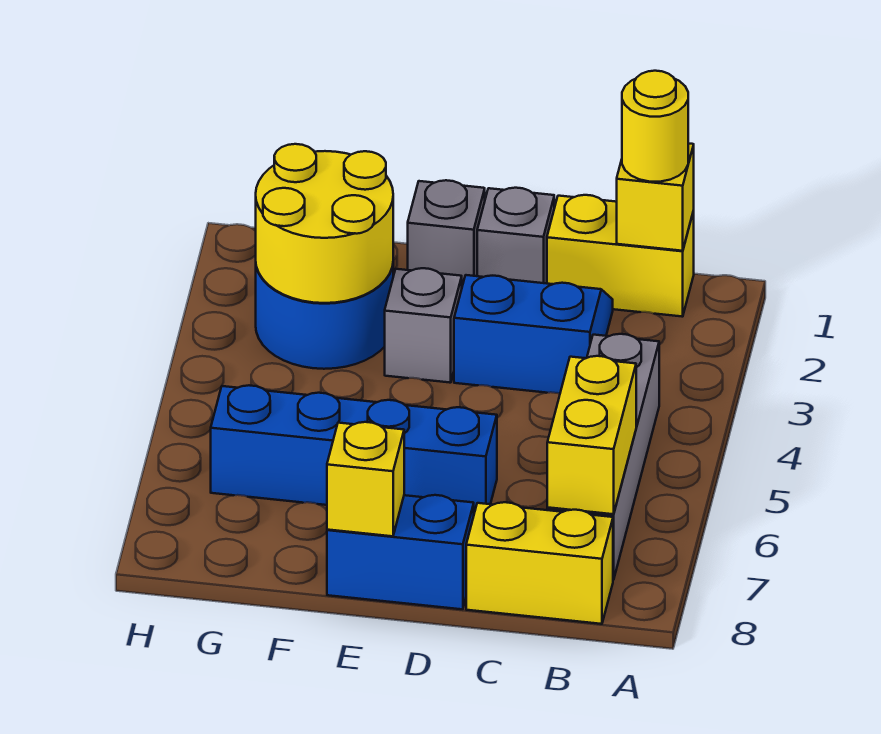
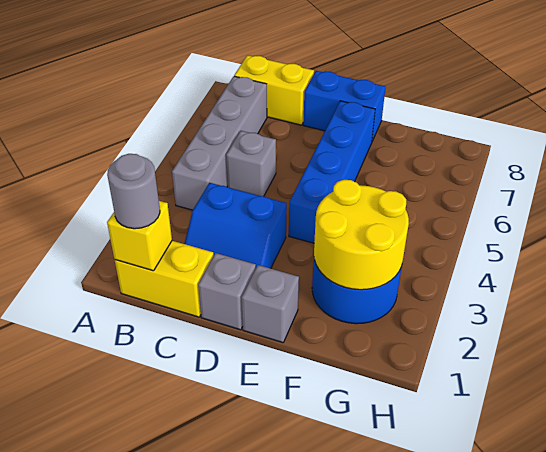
yellow round brick B1 level 3 -> grey round brick B1 level 3
yellow brick B6:B7 level 2 -> none
blue brick D6:G6 level 1 -> blue brick E4:E7 level 1
grey brick E3 level 1 -> grey brick C5 level 1
yellow brick E8 level 2 -> none

